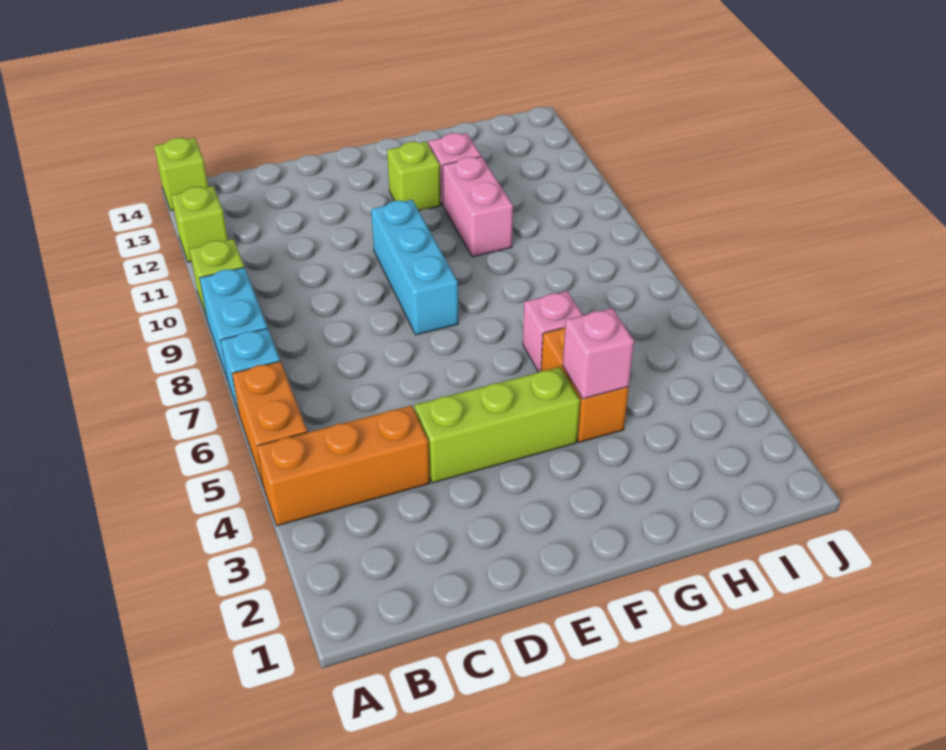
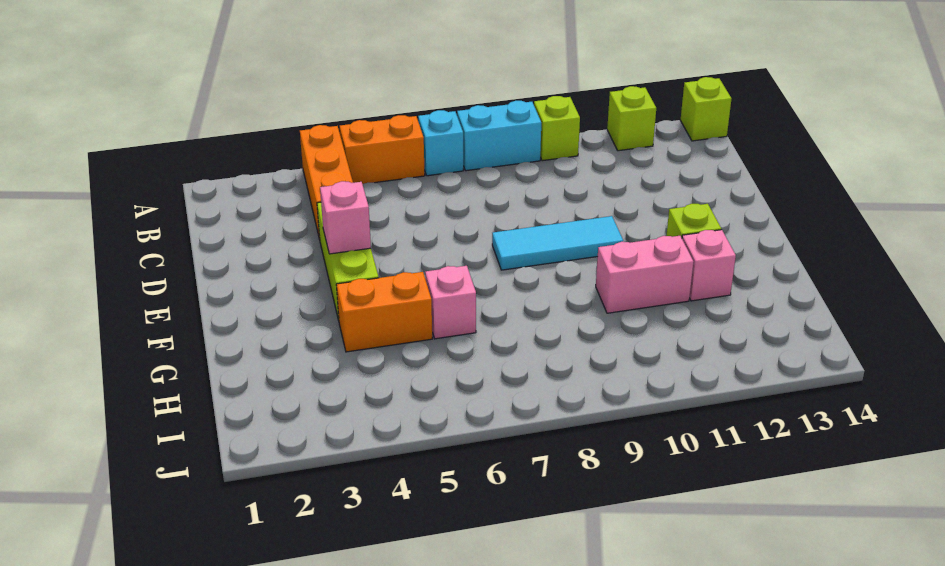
cyan brick E8:E10 level 1 -> cyan tile E8:E10 level 1
pink brick G4 level 2 -> pink brick E4 level 2

